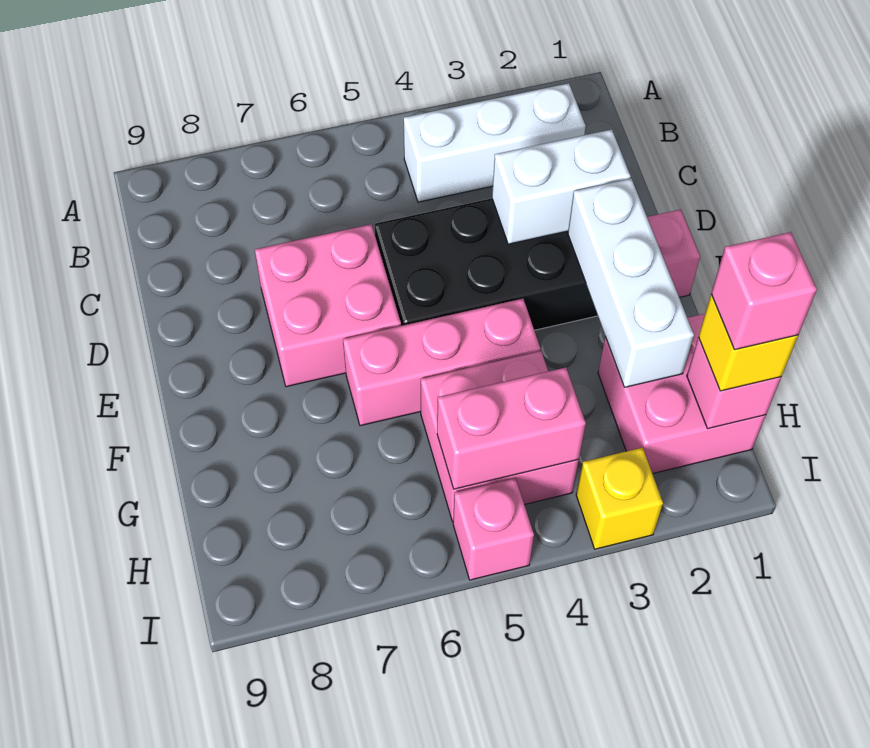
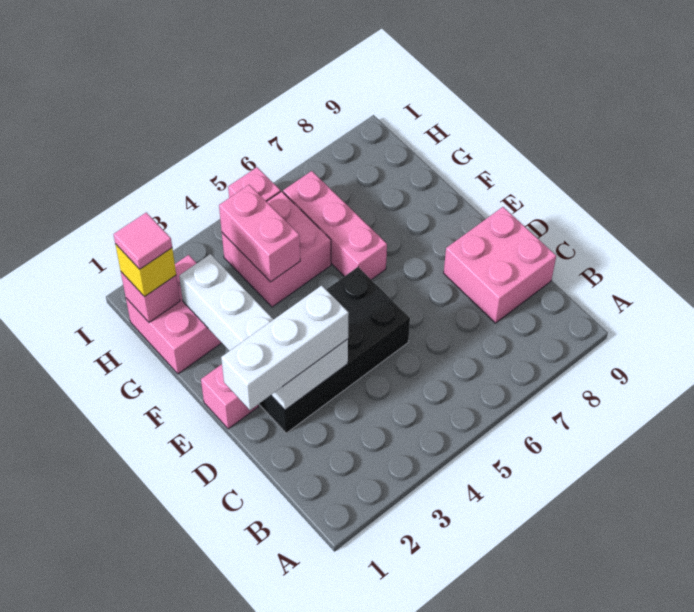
white brick B2:B4 level 1 -> white brick D1:D3 level 3
pink brick D6:E7 level 1 -> pink brick C8:D9 level 1
pink brick F4:F6 level 1 -> pink brick F6:H6 level 1
pink brick H1 level 4 -> pink tile H1 level 4
pink brick H4:H5 level 2 -> pink brick G4:H4 level 2
yellow brick I3 level 1 -> none

